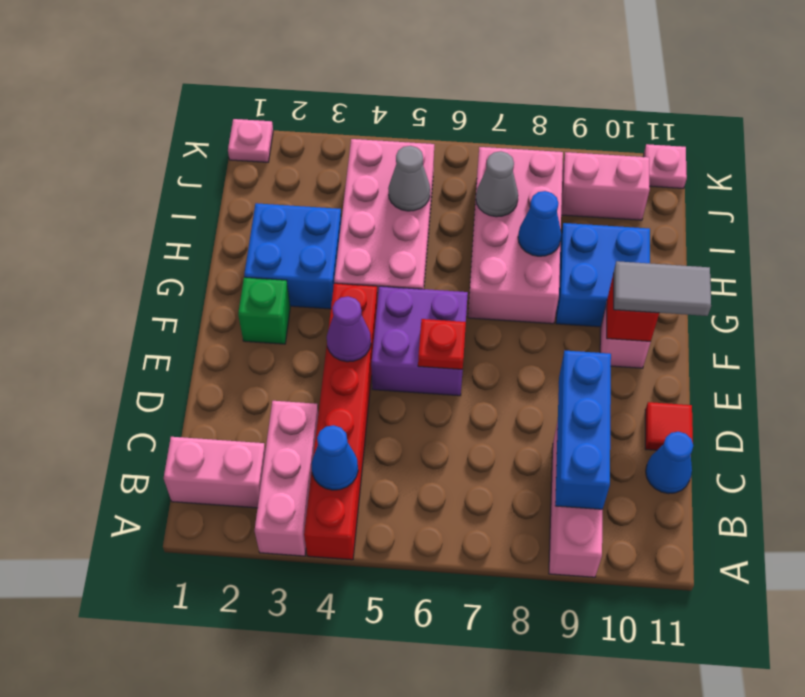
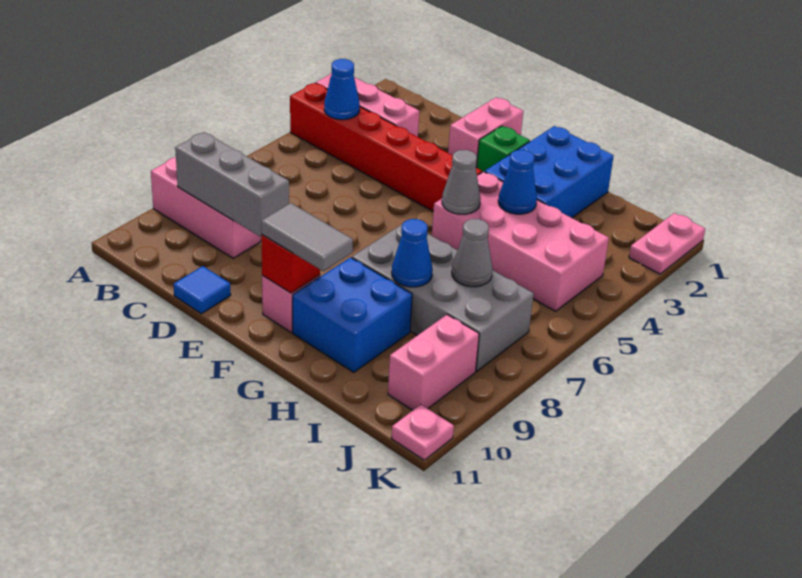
pink brick B1:B2 level 1 -> pink brick E1:E2 level 1
blue brick B9:D9 level 2 -> grey brick B9:D9 level 2
blue cone C11 level 1 -> blue cone H4 level 2
red tile D11 level 1 -> blue tile D11 level 1
purple cone E4 level 2 -> none
purple brick E5:F6 level 1 -> none
red plate E6 level 2 -> none
grey tile F10:F11 level 3 -> grey tile F10:G10 level 3
blue brick G2:H3 level 1 -> blue brick G1:H3 level 1
pink brick G7:J8 level 1 -> grey brick G7:J8 level 1
grey cone I5 level 2 -> grey cone G5 level 2
pink plate K1 level 1 -> pink plate K1:K2 level 1

